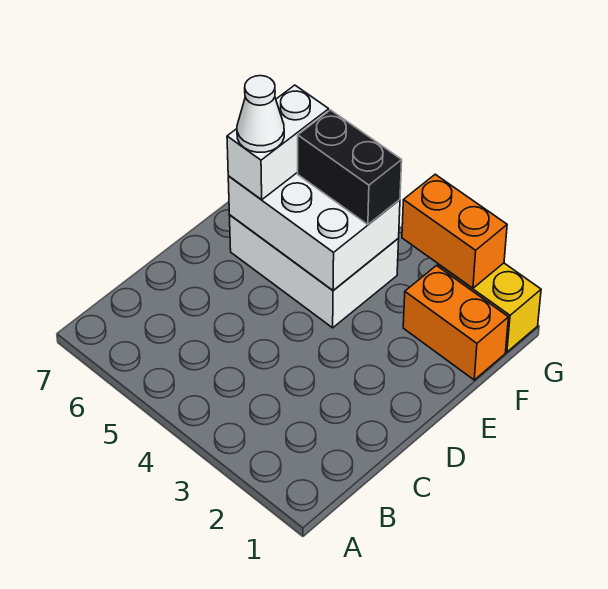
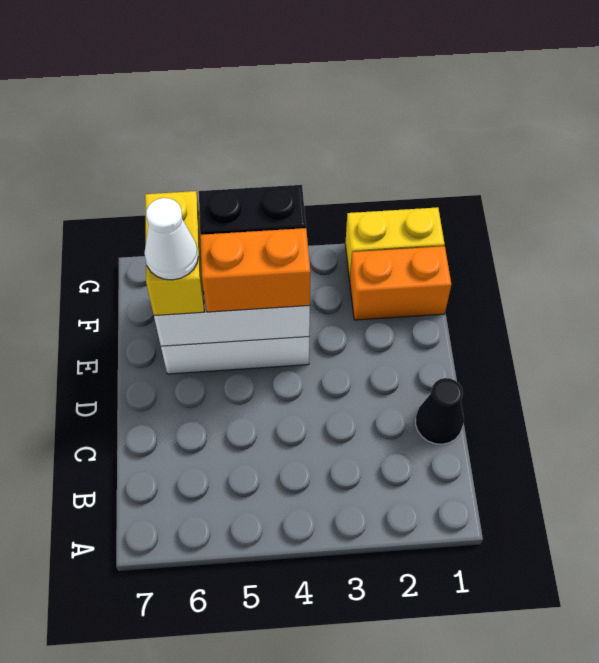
none -> black cone C1 level 1
white brick E6:F6 level 3 -> yellow brick E6:F6 level 3
orange brick G2:G3 level 2 -> orange brick E4:E5 level 3

